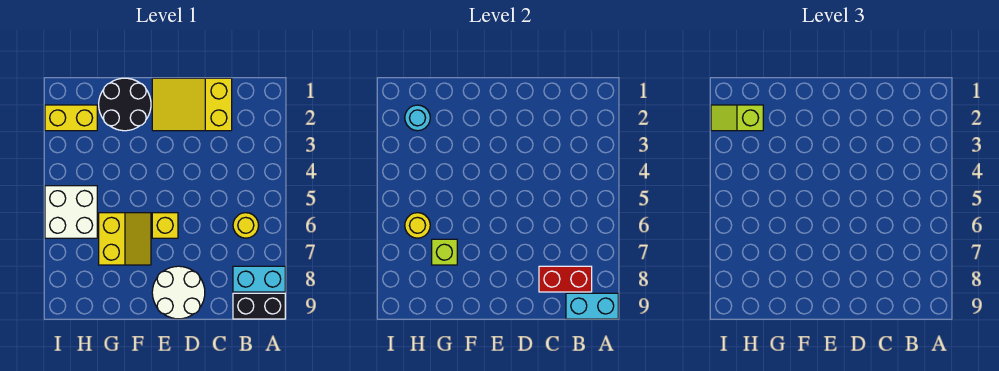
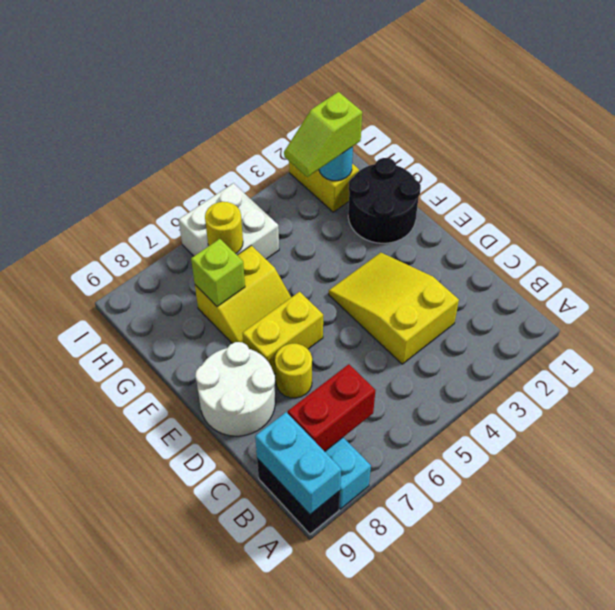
yellow round brick B6 level 1 -> yellow round brick D7 level 1
red brick B8:C8 level 2 -> red brick B7:B8 level 2
yellow slope C1:E2 level 1 top C -> yellow slope C3:E4 level 1 top C
yellow brick E6 level 1 -> yellow brick E6:E7 level 1
lime slope H2:I2 level 3 top H -> lime slope H2:H3 level 3 top 2

